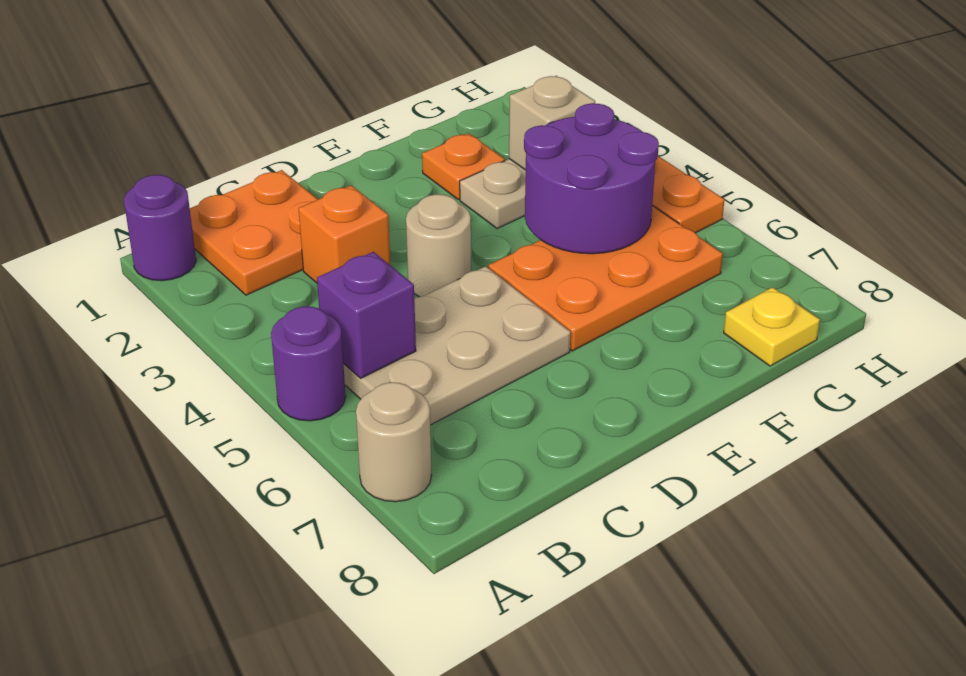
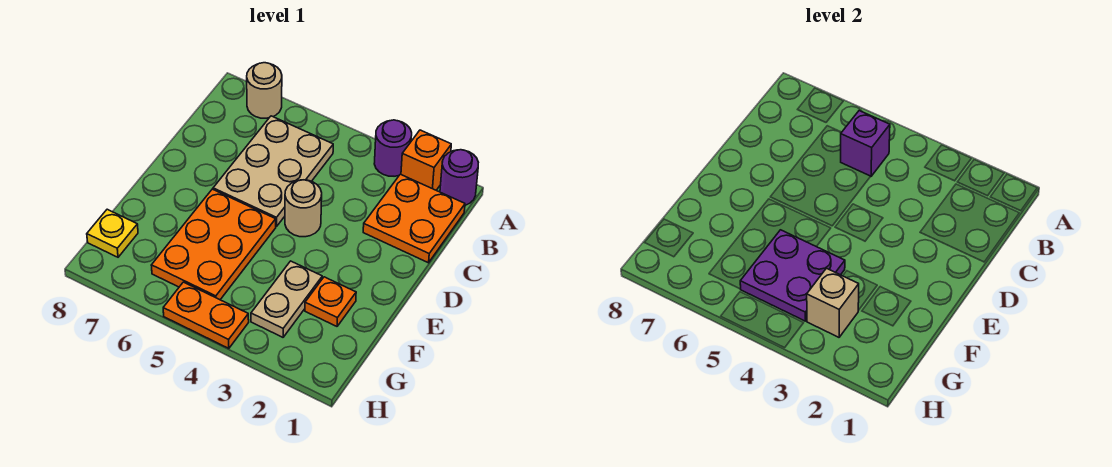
purple round brick A5 level 1 -> purple round brick A3 level 1
orange brick C3 level 1 -> orange brick A2 level 1
purple round brick F4:G5 level 2 -> purple plate F4:G5 level 2

